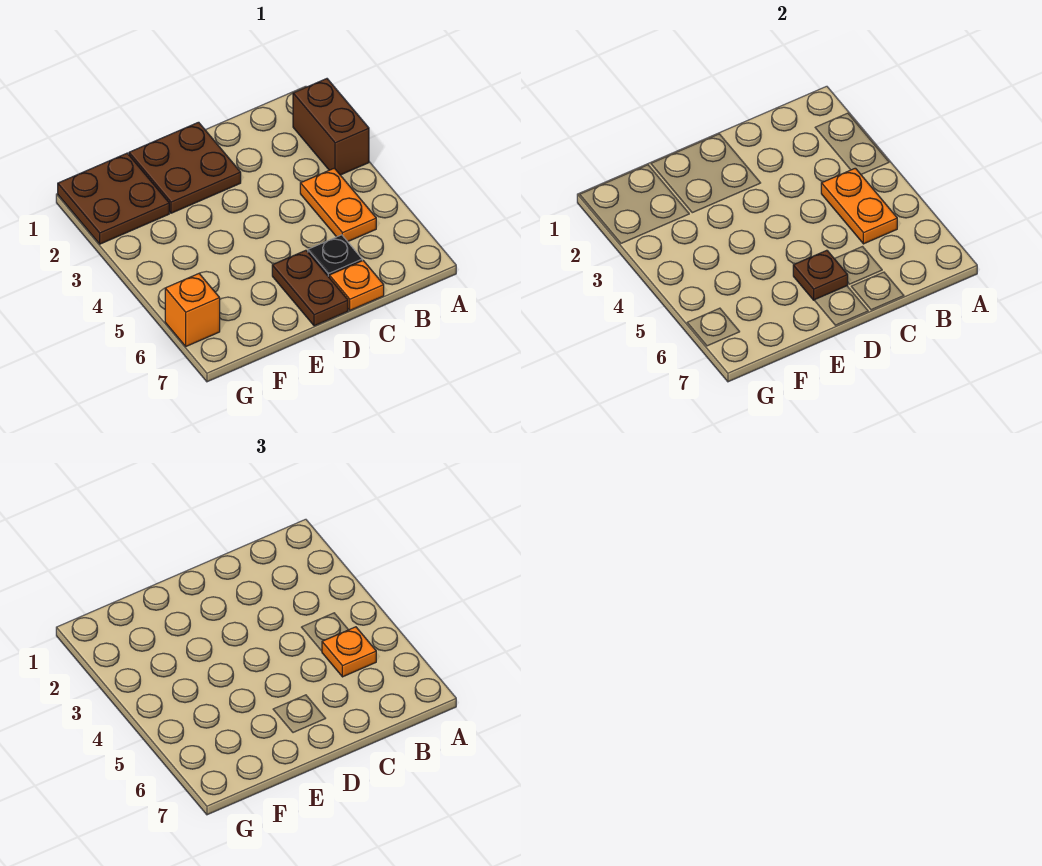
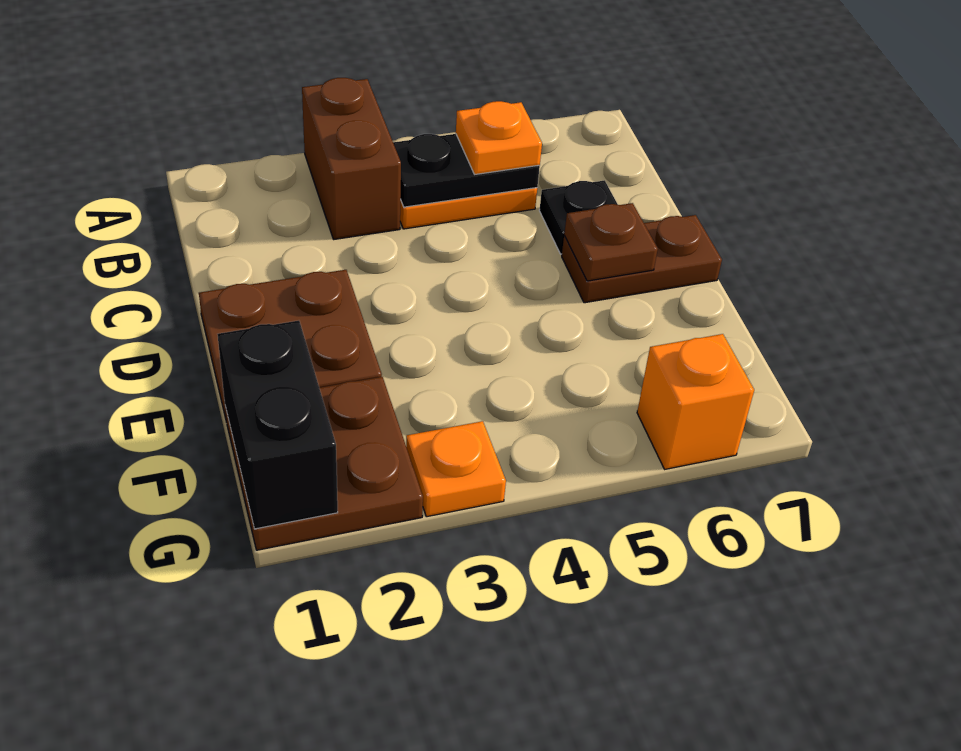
brown brick A2:A3 level 1 -> brown brick A3:B3 level 1
orange plate B4:B5 level 2 -> black plate B4:B5 level 2
orange plate C7 level 1 -> orange plate G3 level 1
none -> black brick F1:G1 level 2

